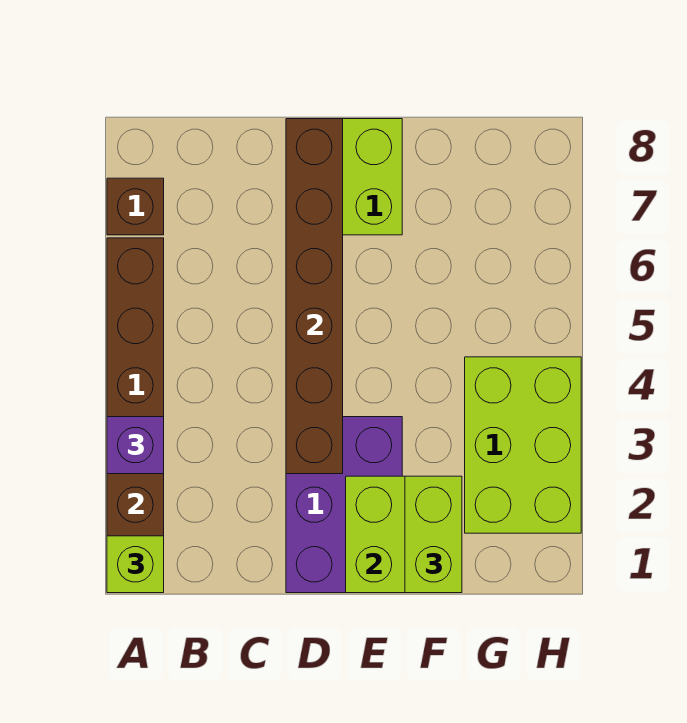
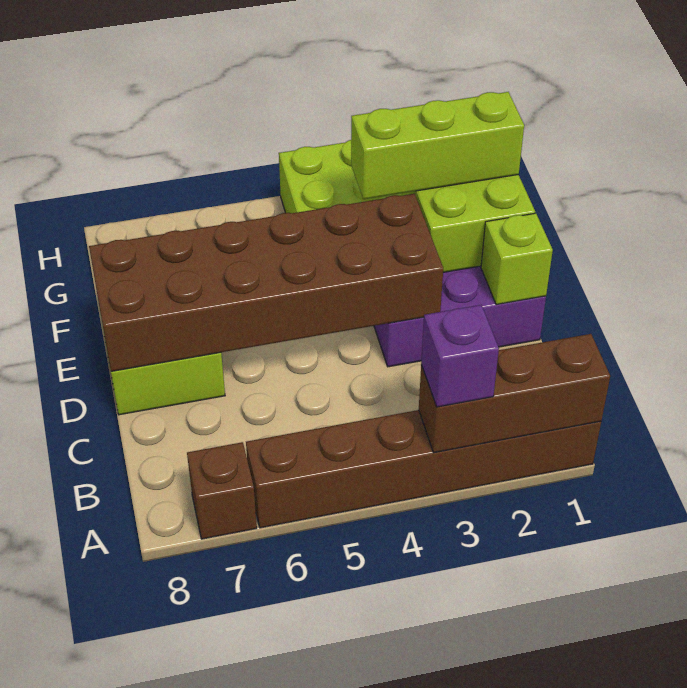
lime brick A1 level 3 -> lime brick D1 level 2
brown brick D3:D8 level 2 -> brown brick D3:E8 level 2
lime brick F1:F2 level 3 -> lime brick F1:F3 level 3

